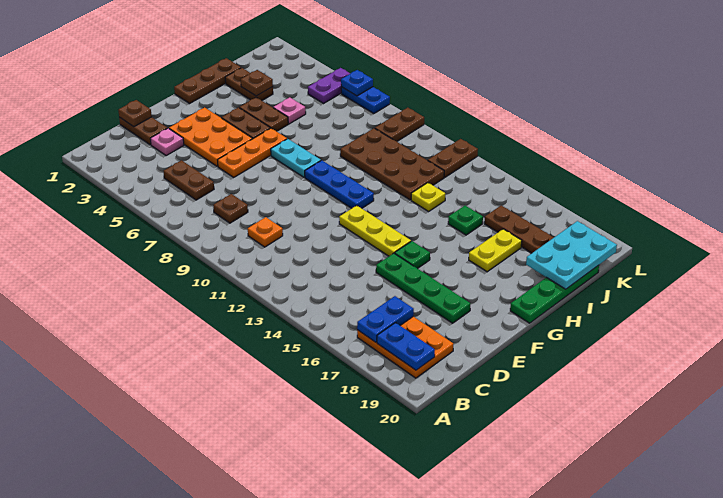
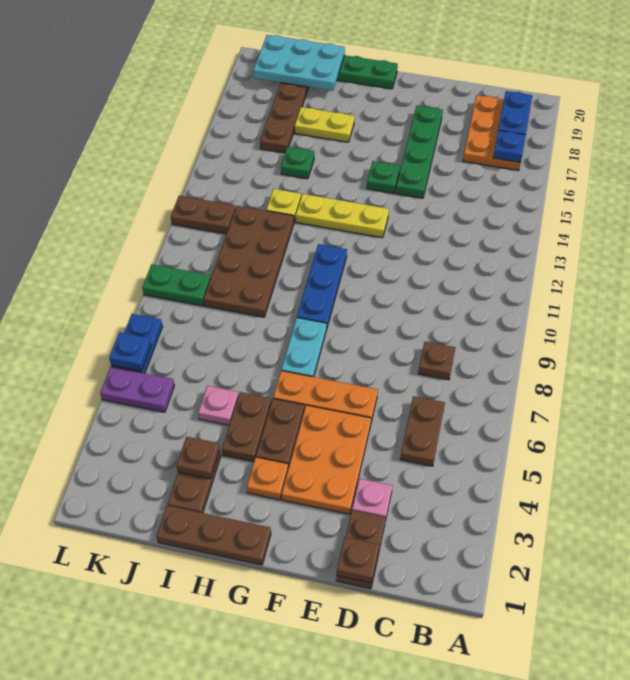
blue plate B17:C17 level 2 -> blue plate B17 level 2
orange plate C10 level 1 -> orange plate G3 level 1
yellow plate F12:F14 level 1 -> yellow plate F13:H13 level 1
brown plate K9:L9 level 1 -> green plate K9:L9 level 1

